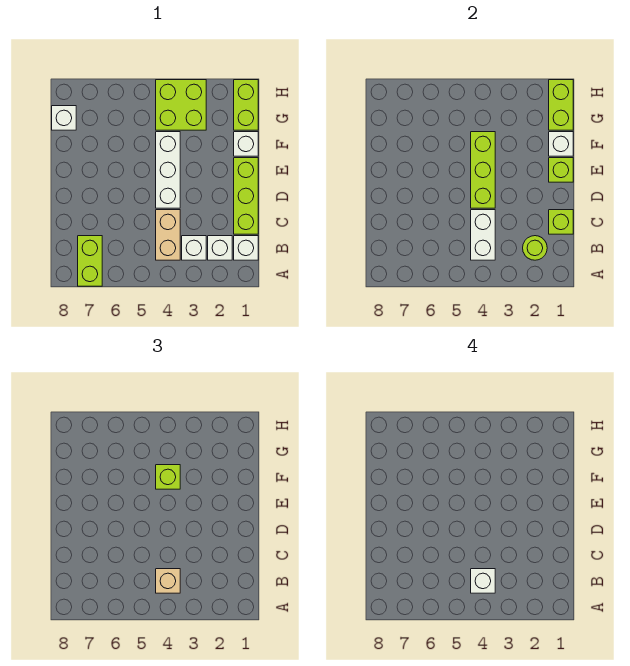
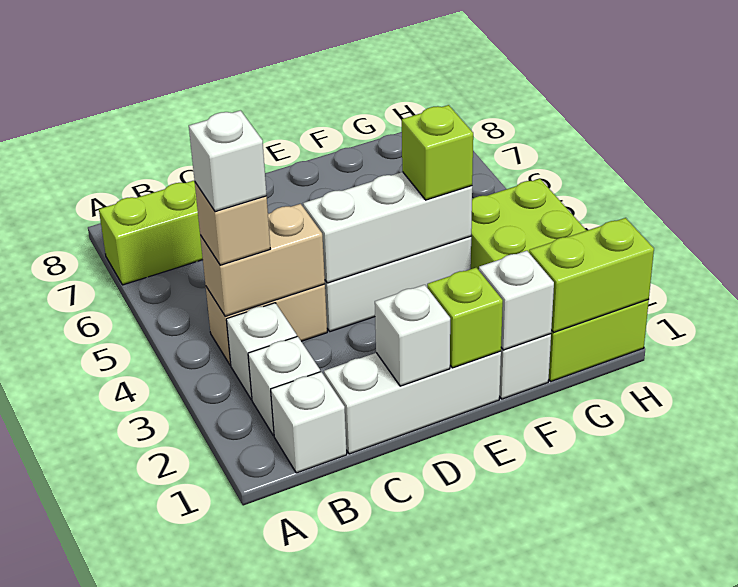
lime round brick B2 level 2 -> none
white brick B4:C4 level 2 -> tan brick B4:C4 level 2
lime brick C1:E1 level 1 -> white brick C1:E1 level 1
lime brick C1 level 2 -> none
lime brick D4:F4 level 2 -> white brick D4:F4 level 2
white brick G8 level 1 -> white brick D1 level 2

